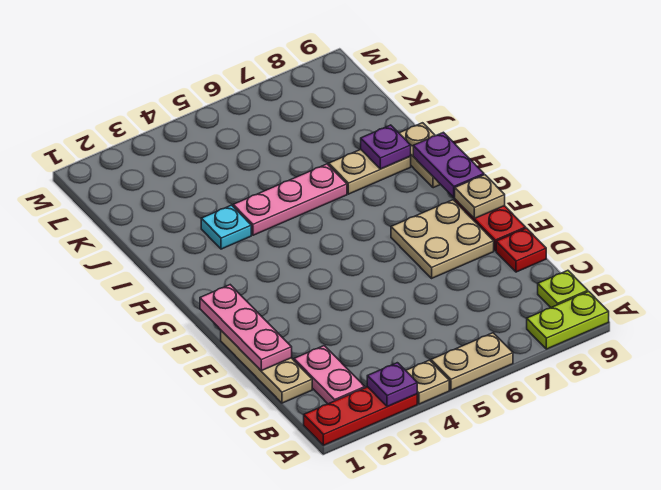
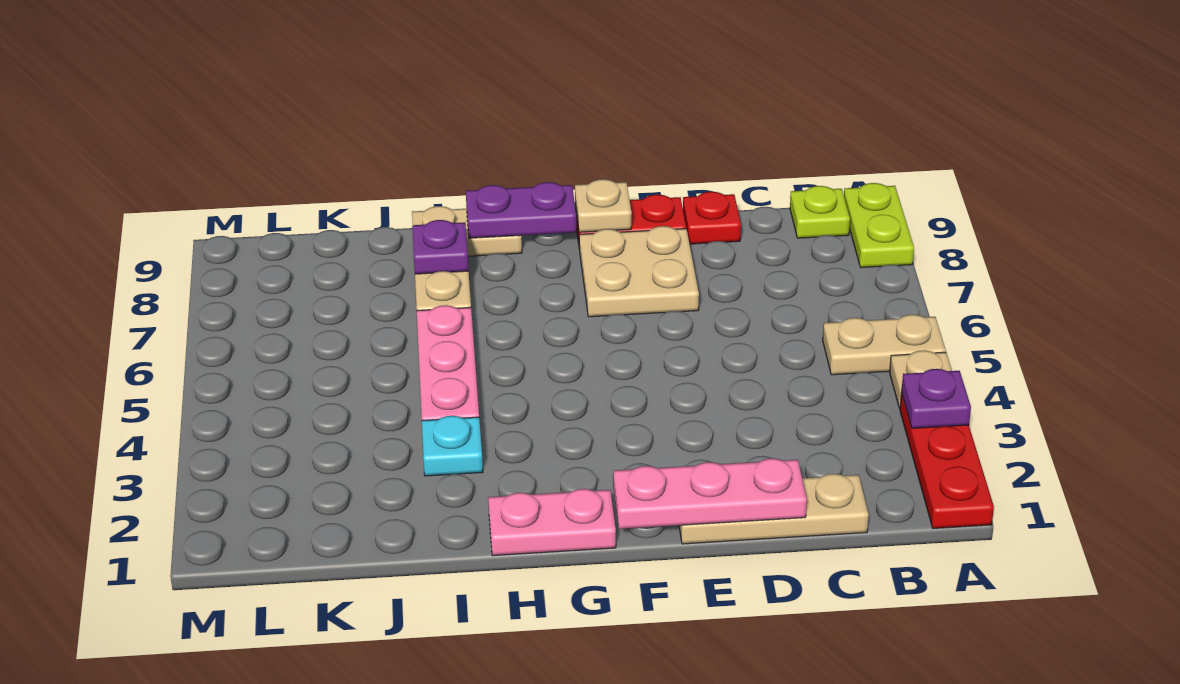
tan plate A5:A6 level 1 -> tan plate A5:B5 level 1
pink plate B2:C2 level 1 -> pink plate G1:H1 level 1

